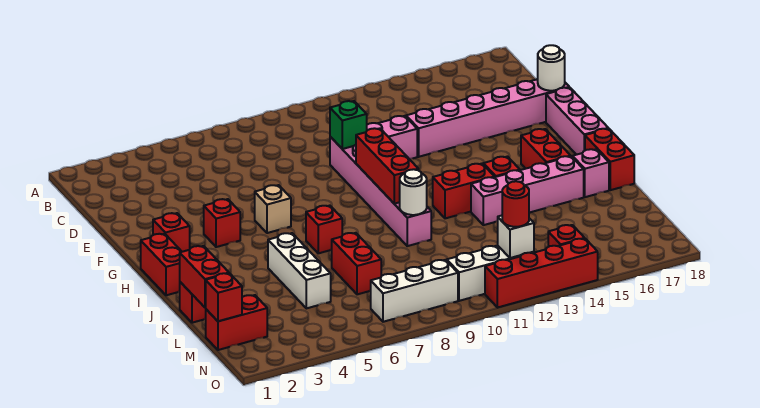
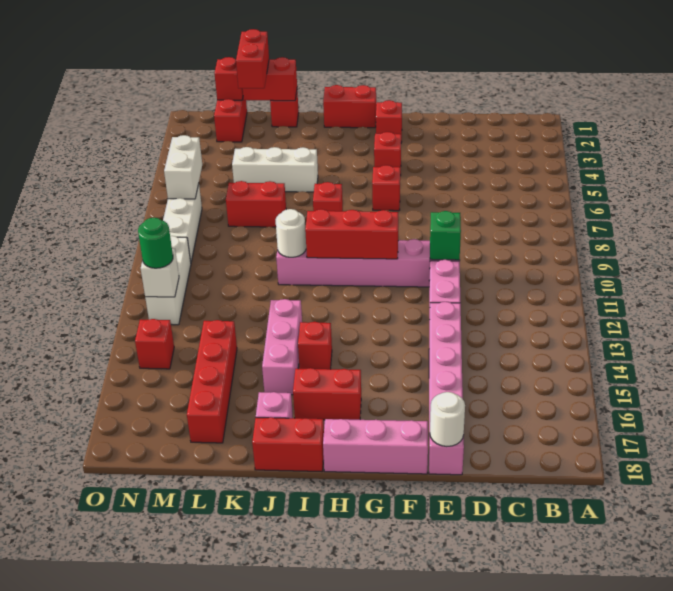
tan brick G6 level 1 -> red brick G6 level 1
red brick I12:I13 level 1 -> red brick L1:L2 level 3
pink brick J13:J16 level 1 -> pink brick J13:J15 level 1
none -> white brick N6:N7 level 2
red round brick N12 level 3 -> green round brick N12 level 3
red brick O11:O14 level 1 -> red brick L14:L17 level 1

